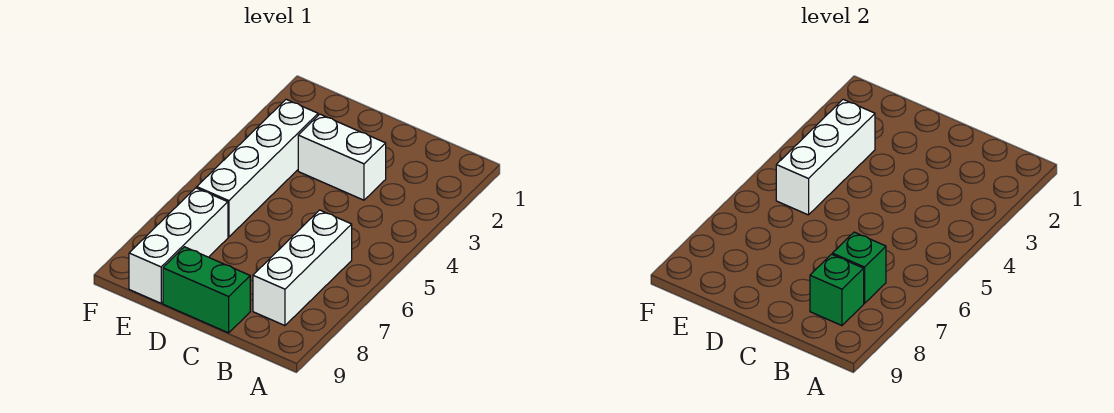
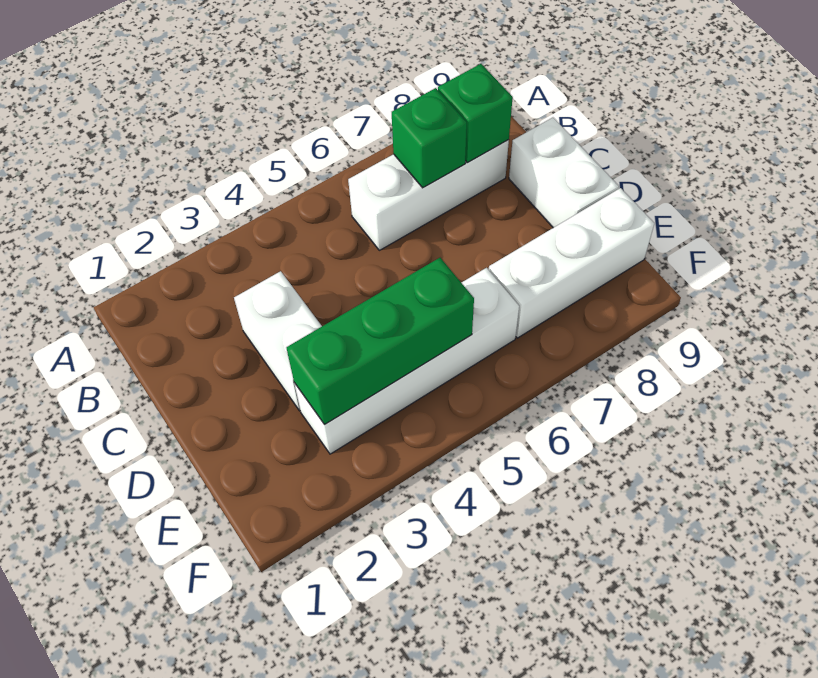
green brick C9:D9 level 1 -> white brick C9:D9 level 1
white brick E3:E5 level 2 -> green brick E3:E5 level 2

